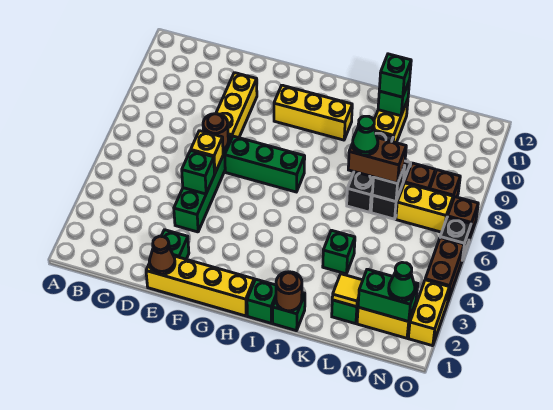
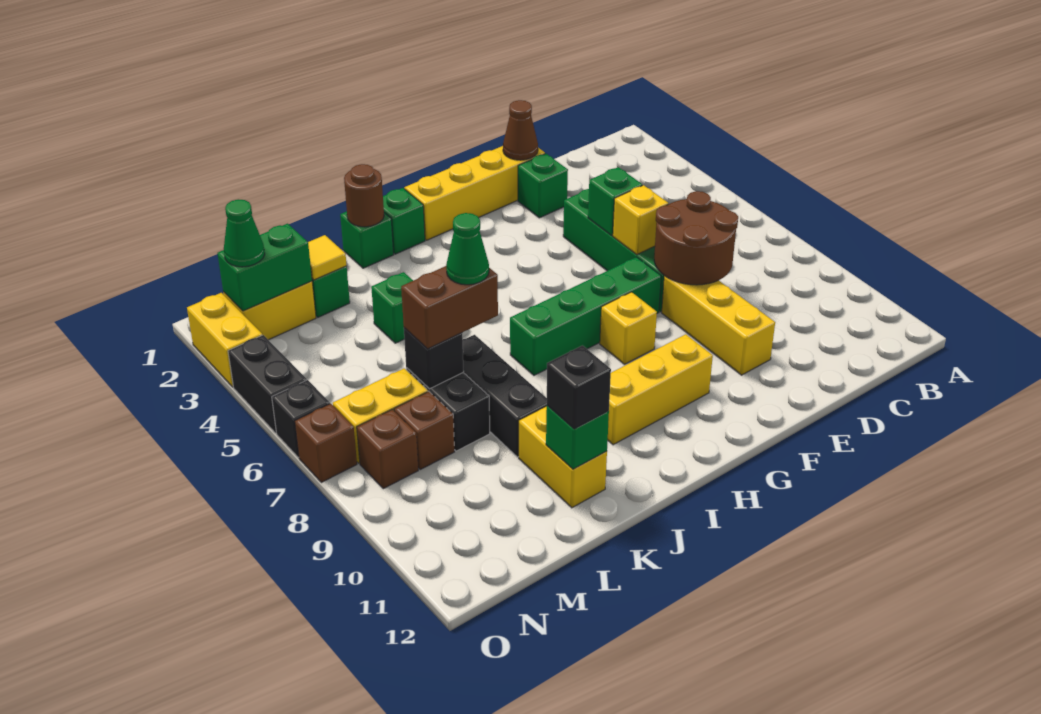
brown round brick E7 level 2 -> brown round brick D7:E8 level 2
green brick F7:H7 level 1 -> green brick F7:I7 level 1
none -> yellow brick G8 level 1
green brick K11 level 3 -> black brick K11 level 3
brown brick O4:O5 level 1 -> black brick O4:O5 level 1

